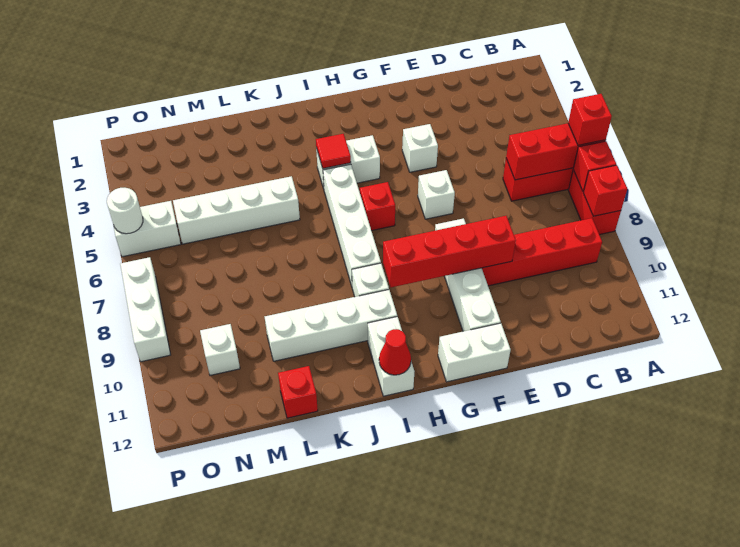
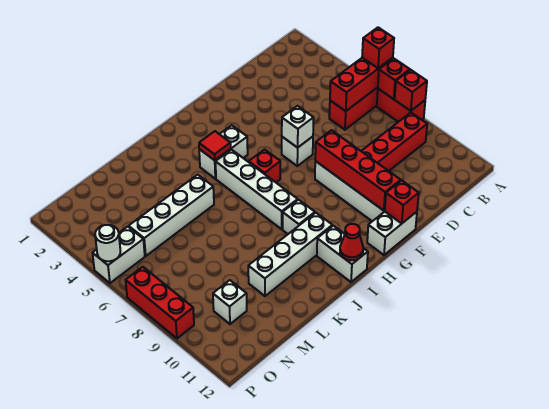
red brick E9:H9 level 2 -> red brick F8:F11 level 2
white brick F4 level 1 -> white brick F6 level 2
red brick L12 level 1 -> red brick F12 level 2
white brick P7:P9 level 1 -> red brick P7:P9 level 1

